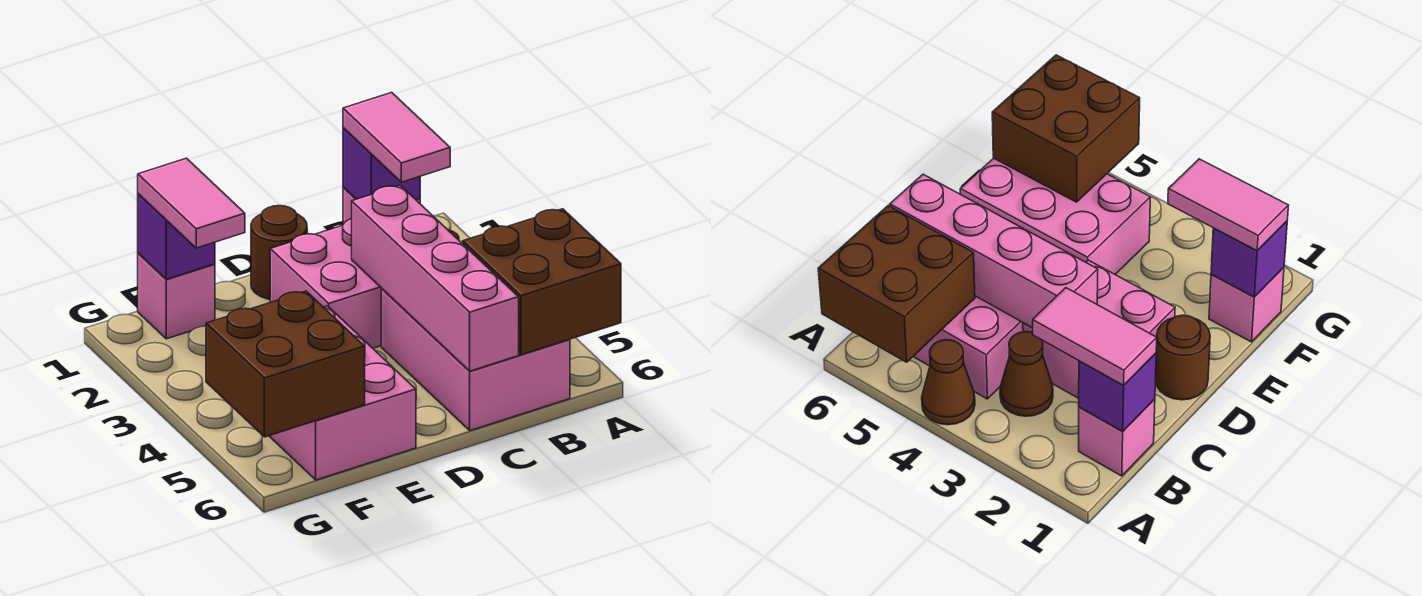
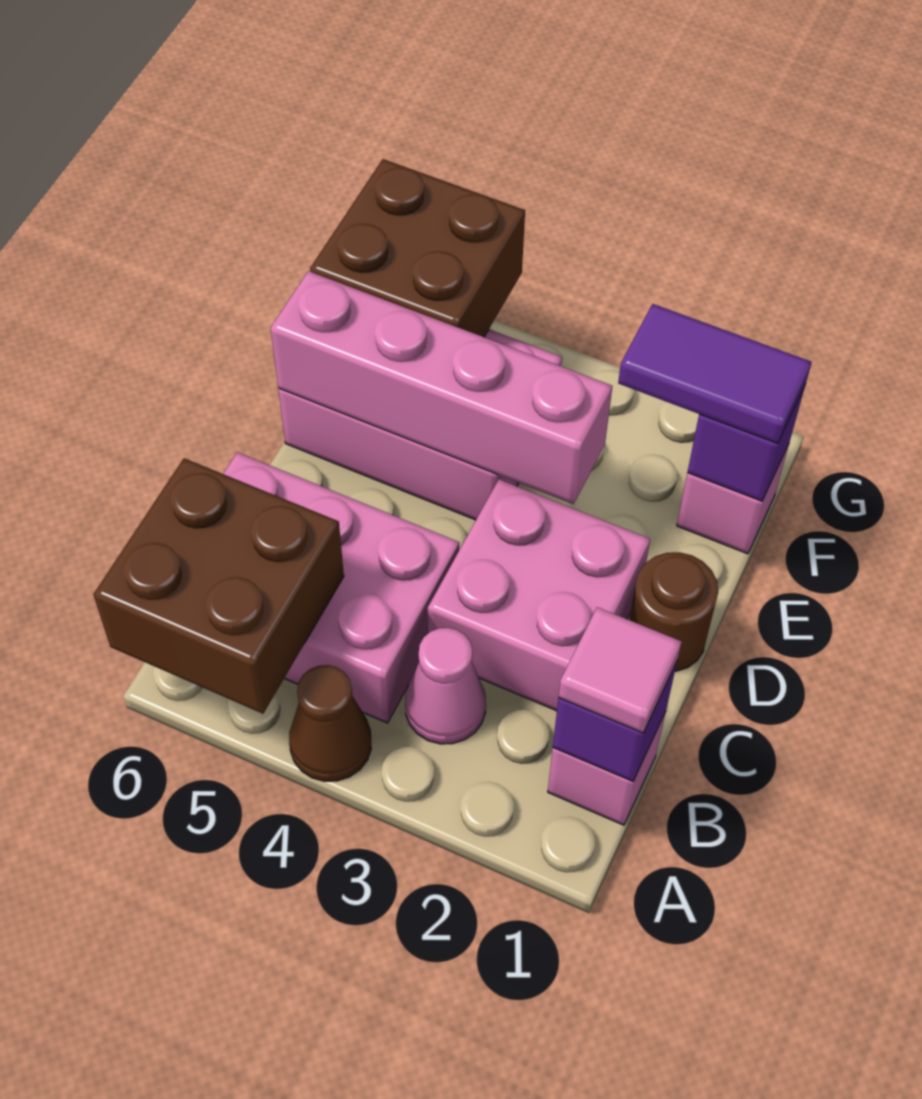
pink tile B1:B2 level 3 -> pink tile B1 level 3
brown cone B3 level 1 -> pink cone B3 level 1
pink brick C3:C6 level 2 -> pink brick E3:E6 level 2
pink tile F1:F2 level 3 -> purple tile F1:F2 level 3

